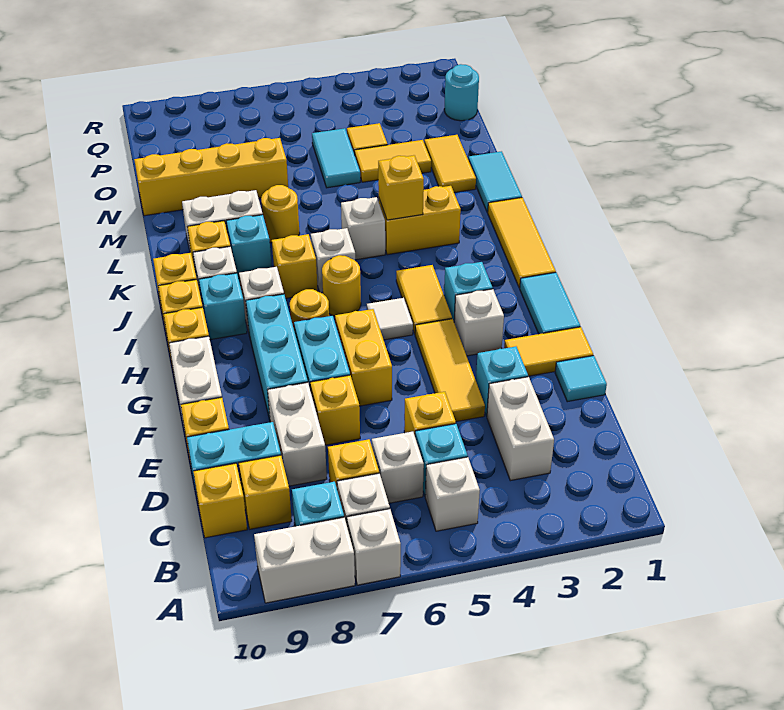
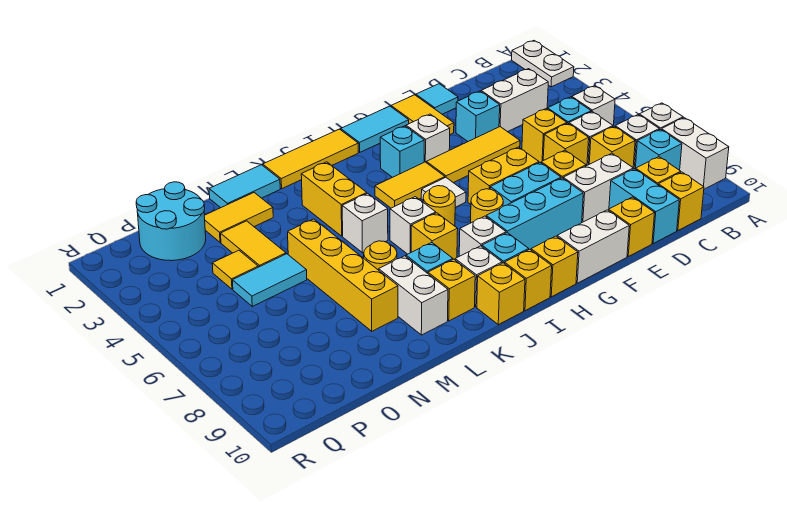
none -> white plate A1:A2 level 1
yellow brick K4 level 2 -> yellow brick D6 level 1
yellow brick N7:N10 level 1 -> yellow brick M5:M8 level 1
cyan round brick P1 level 1 -> cyan round brick O1:P2 level 1

